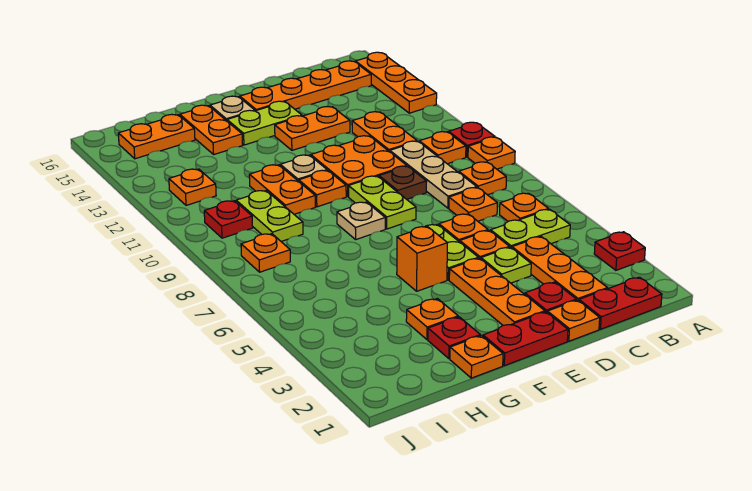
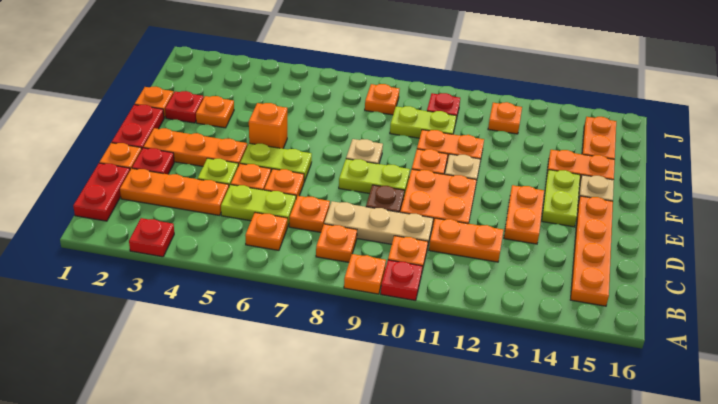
orange plate A13:A15 level 1 -> none
lime plate B5:C5 level 1 -> lime plate C5:C6 level 1

